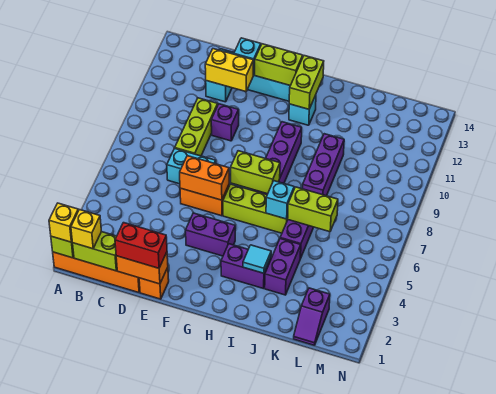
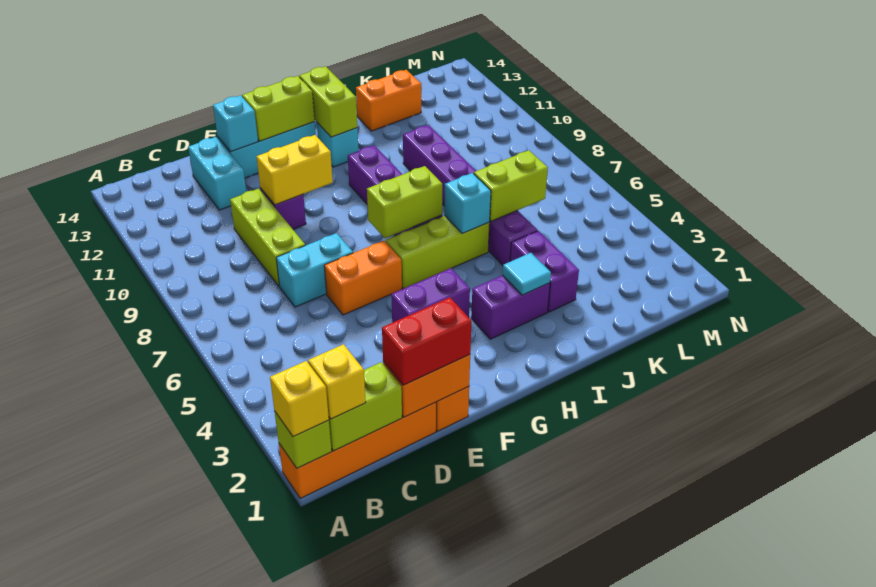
yellow brick D12:E12 level 2 -> yellow brick E10:F10 level 2
orange brick E6:F6 level 2 -> orange brick J13:K13 level 1
purple slope L1:L2 level 1 top 2 -> none

